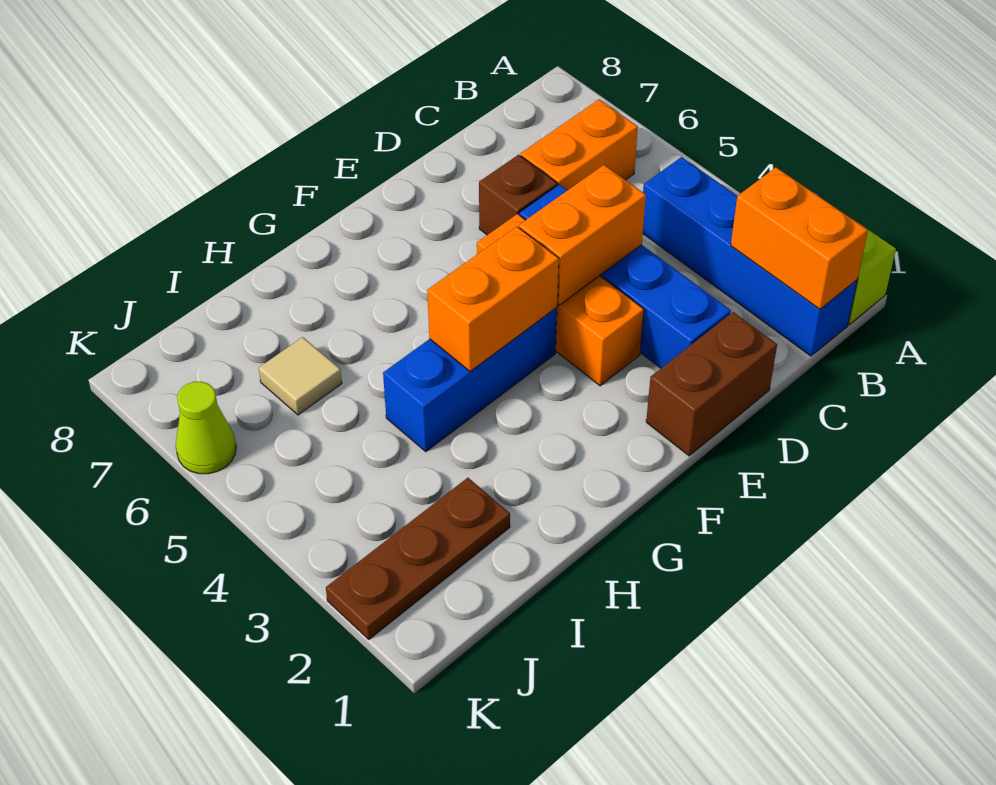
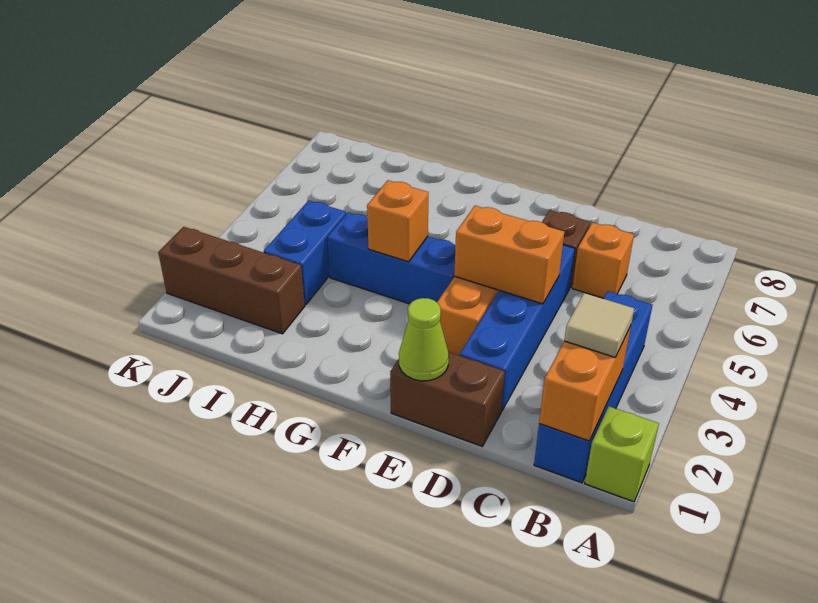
orange brick B6:C6 level 1 -> orange brick C6 level 1
orange brick F4:G4 level 2 -> orange brick G4 level 2
brown plate I2:K2 level 1 -> brown brick I2:K2 level 1
none -> blue brick I3:I4 level 1
tan tile I6 level 1 -> tan tile B2 level 3
lime cone K6 level 1 -> lime cone E1 level 2

